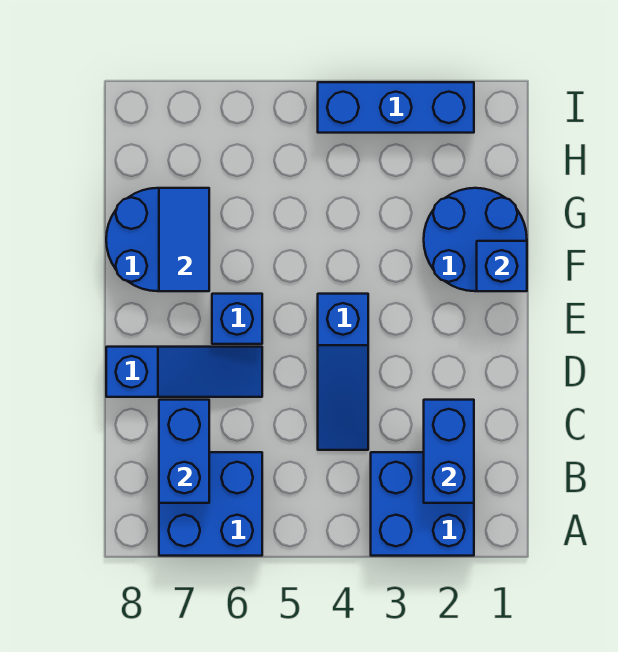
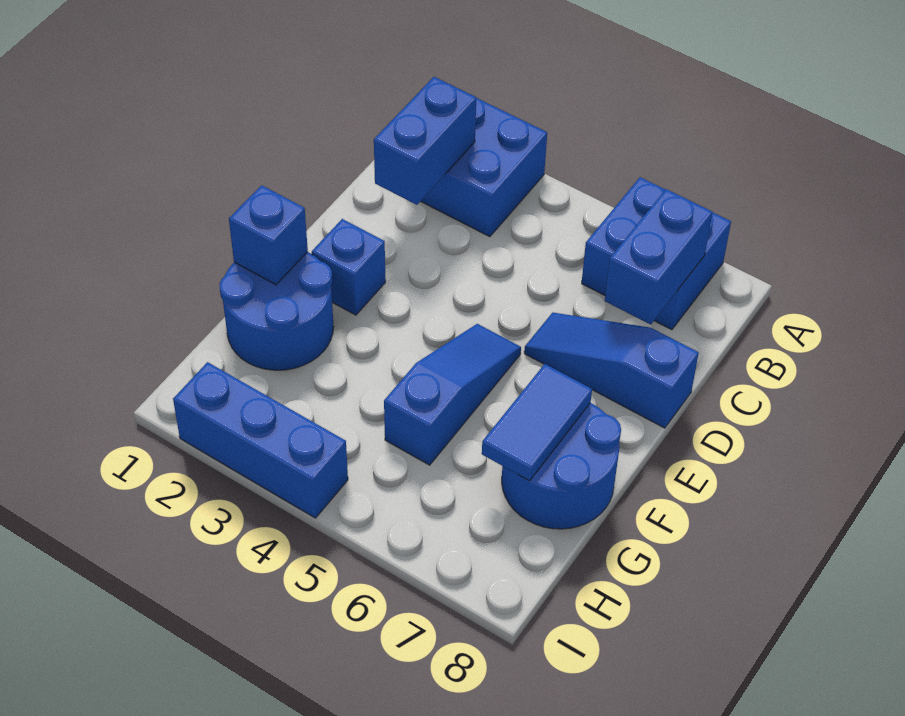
blue slope C4:E4 level 1 top E -> blue slope E5:G5 level 1 top G
blue brick E6 level 1 -> blue brick E2 level 1

